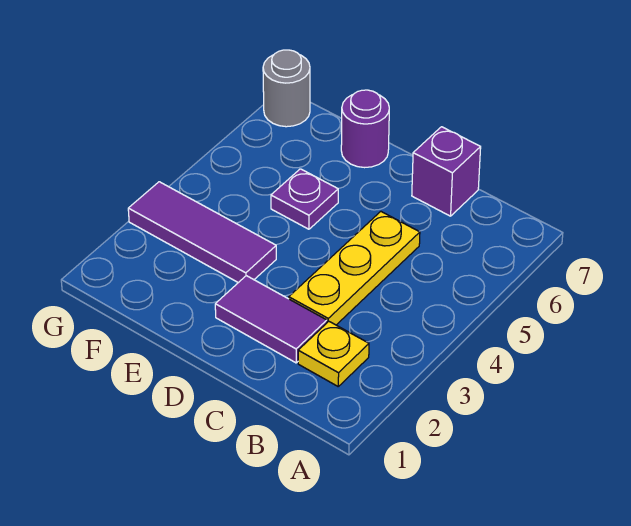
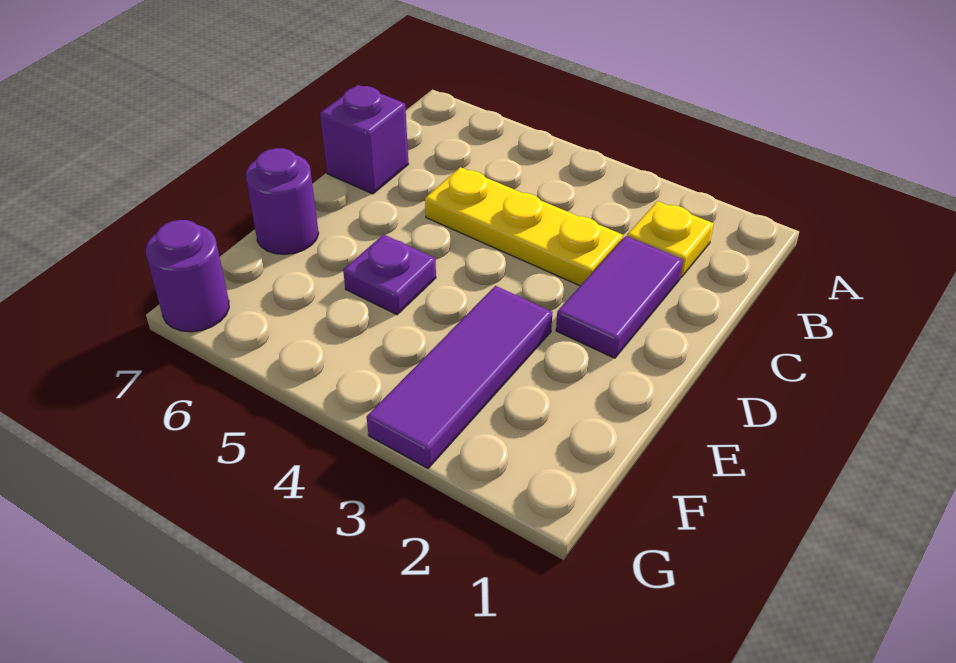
grey round brick G7 level 1 -> purple round brick G7 level 1

